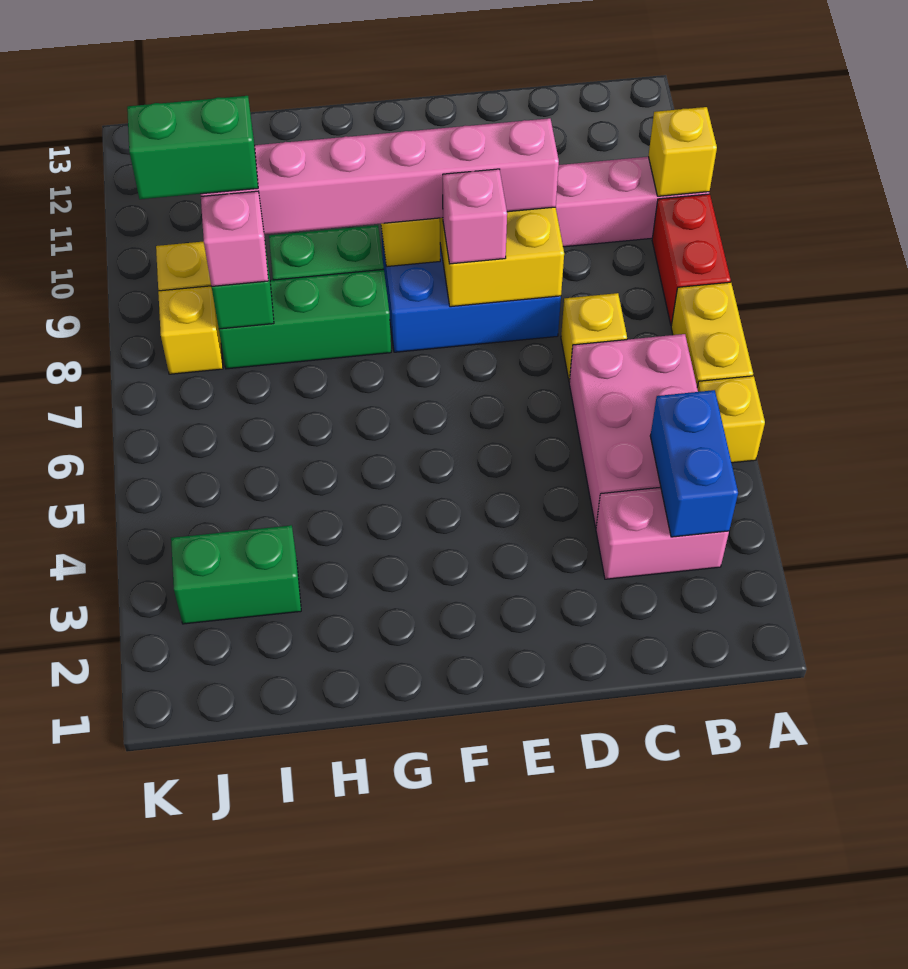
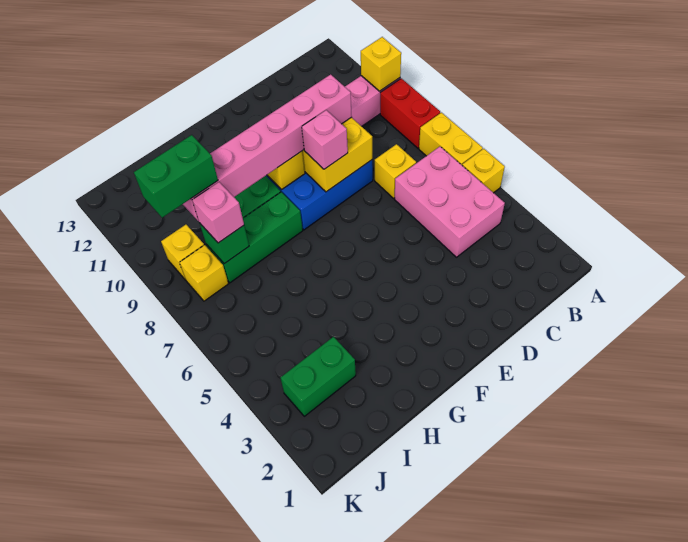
pink brick B3:C3 level 1 -> none
blue brick B3:B4 level 2 -> none

